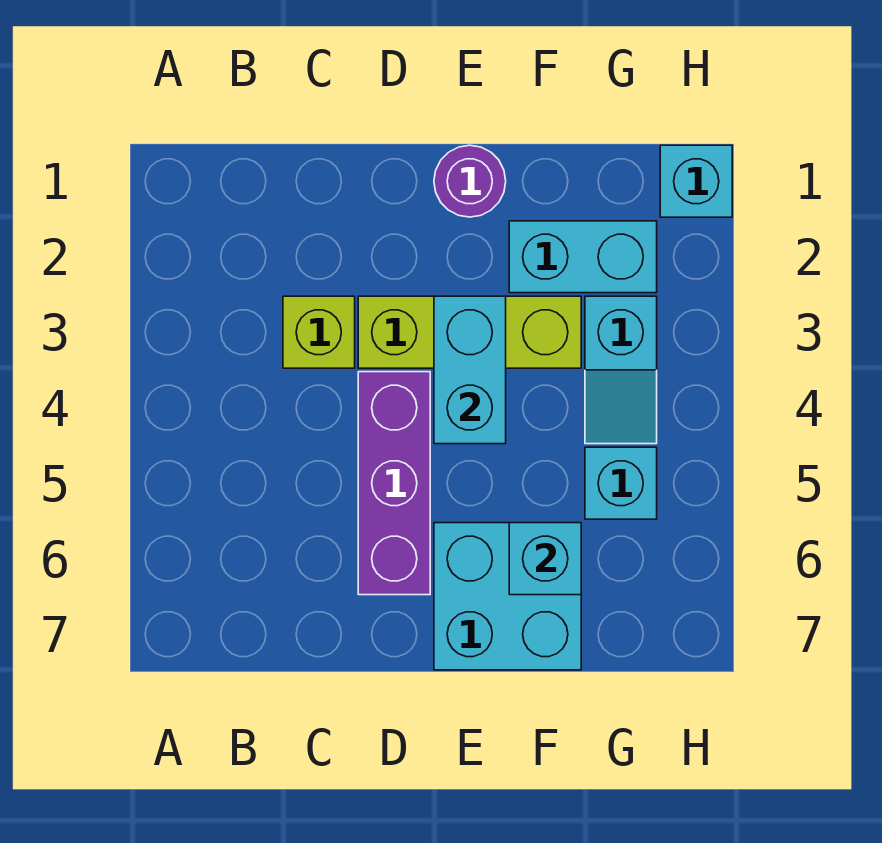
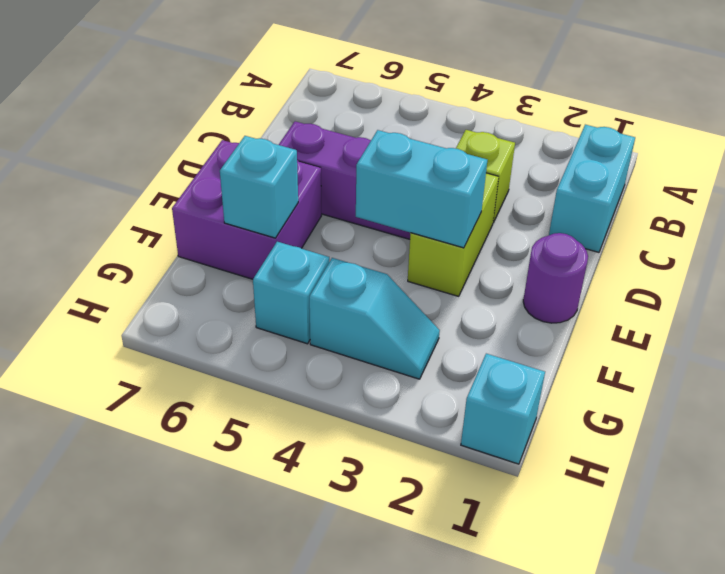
lime brick D3:F3 level 1 -> lime brick D3:E3 level 1
cyan brick E6:F7 level 1 -> purple brick E6:F7 level 1
cyan brick F2:G2 level 1 -> cyan brick B1:C1 level 1
cyan slope G3:G4 level 1 top 3 -> cyan slope G3:G4 level 1 top 4

